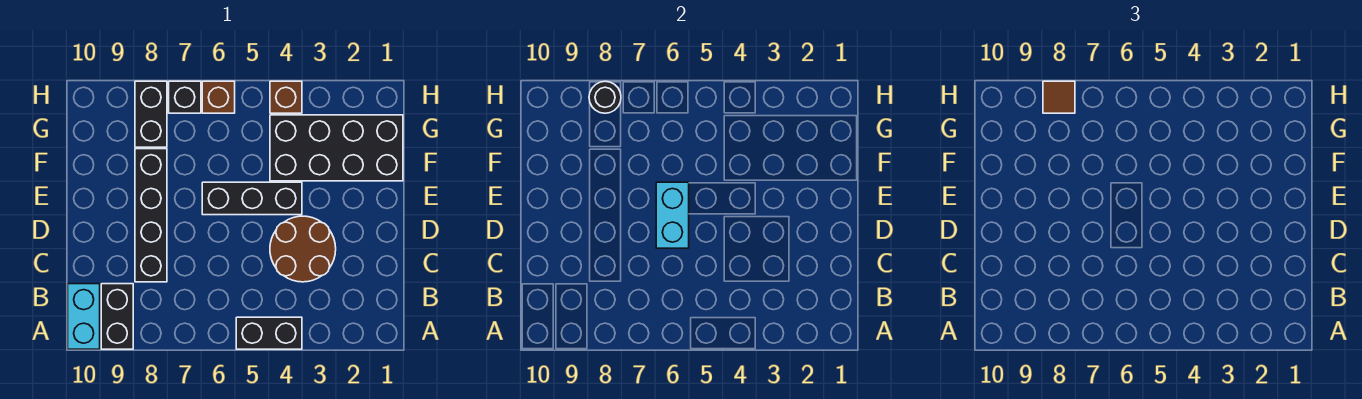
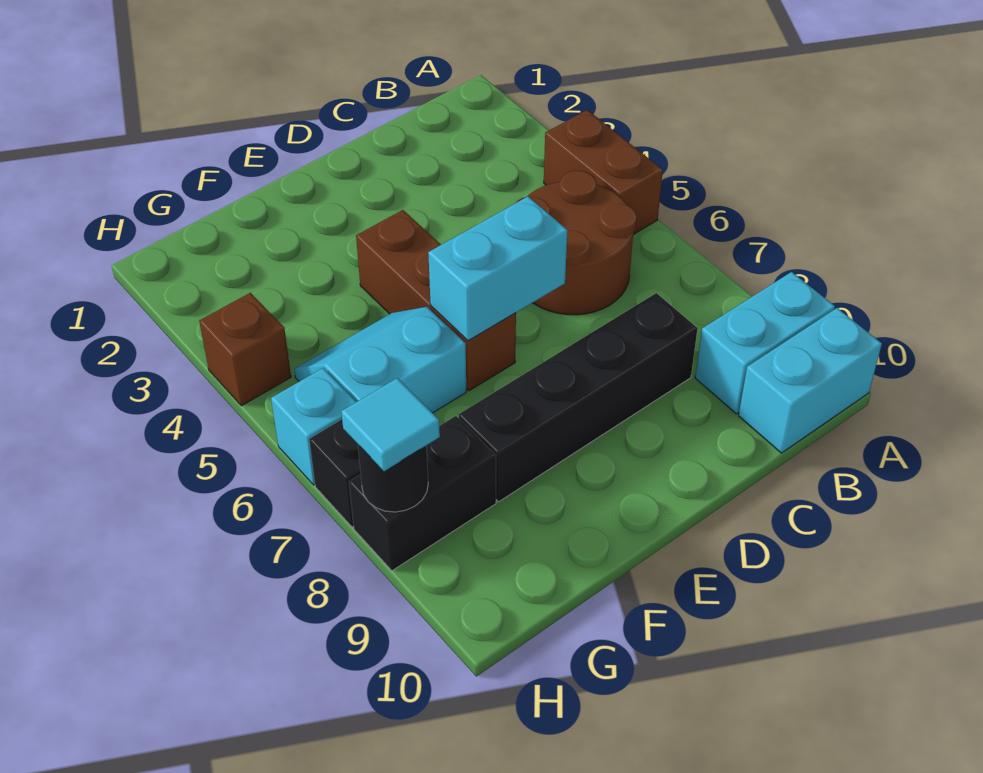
black brick A4:A5 level 1 -> brown brick A4:A5 level 1
black brick A9:B9 level 1 -> cyan brick A9:B9 level 1
brown round brick C3:D4 level 1 -> brown round brick B5:C6 level 1
black brick E4:E6 level 1 -> brown brick E4:E6 level 1
black brick F1:G4 level 1 -> none
none -> cyan slope F5:G6 level 1 top 6
brown brick H6 level 1 -> cyan brick H6 level 1
brown tile H8 level 3 -> cyan tile H8 level 3

